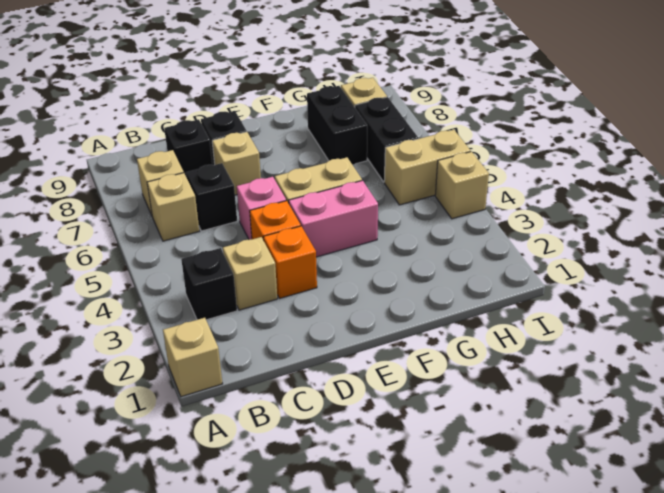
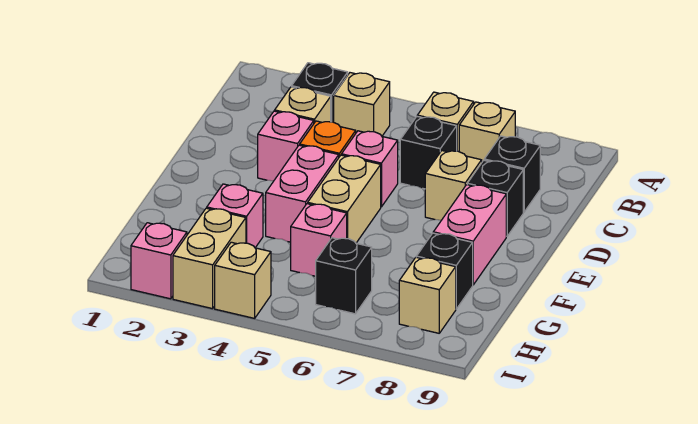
tan brick A1 level 1 -> tan brick B4 level 1
orange brick D3 level 1 -> pink brick D3 level 1
none -> pink brick E8:F8 level 1
none -> pink brick G3 level 1
none -> pink brick G5 level 1
black brick G7:G8 level 1 -> black brick G8 level 1
tan brick H5:I5 level 1 -> tan brick H3:I3 level 1
black brick H6:H7 level 1 -> black brick H6 level 1
none -> pink brick I2 level 1

